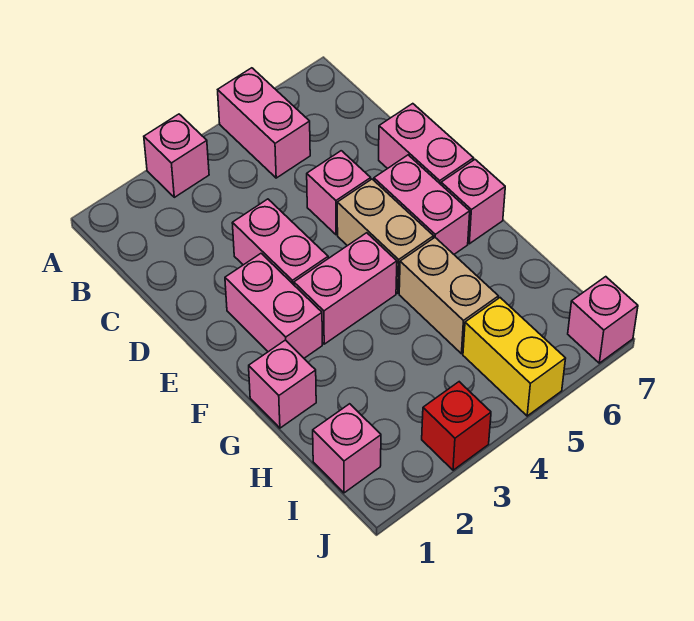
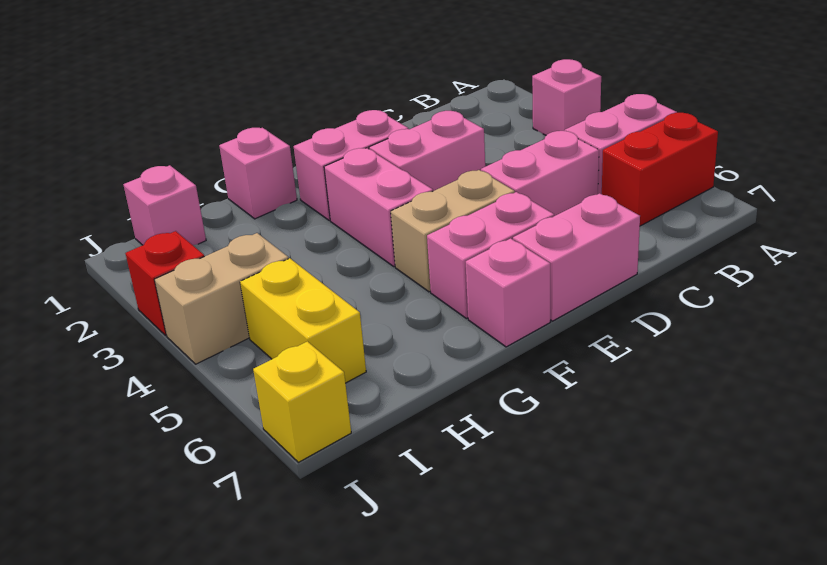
none -> red brick A6:B6 level 1
pink brick D5 level 1 -> pink brick C5:D5 level 1
tan brick G5:H5 level 1 -> tan brick I4:J4 level 1
yellow brick I5:J5 level 1 -> yellow brick I5:I6 level 1
pink brick J7 level 1 -> yellow brick J7 level 1

